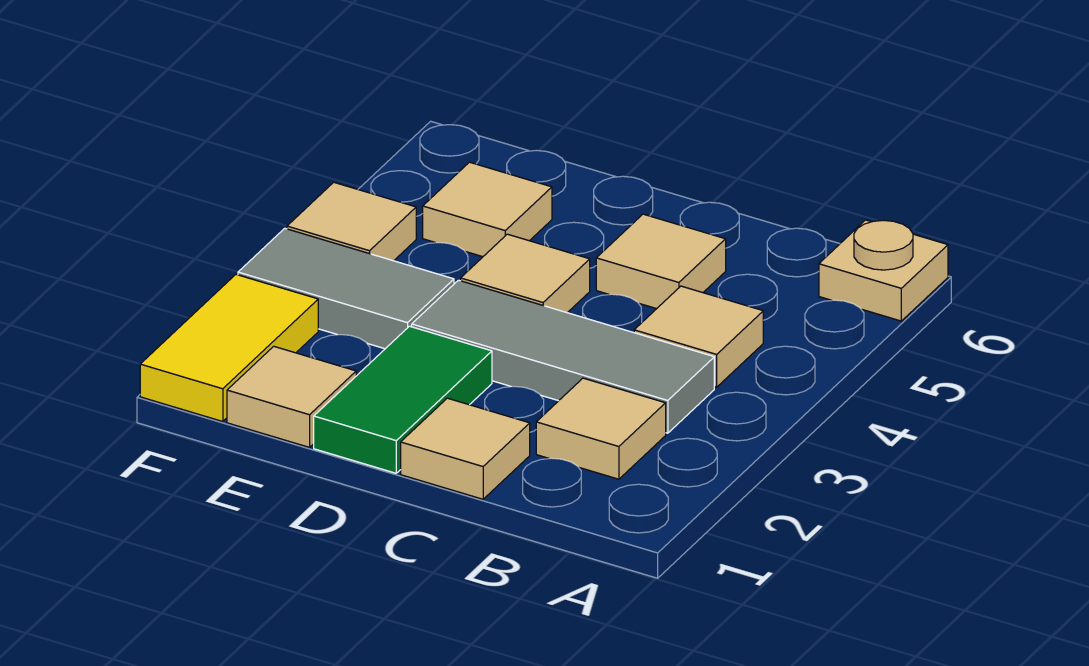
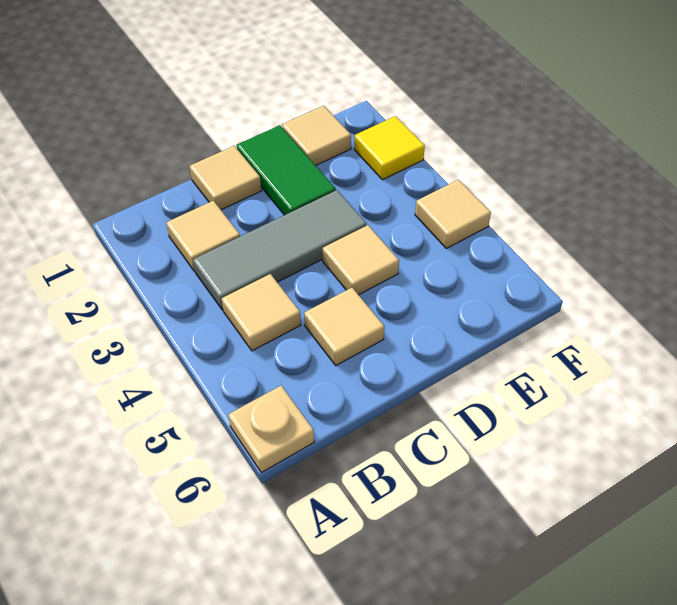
grey tile E3:F3 level 1 -> none
tan tile E5 level 1 -> none
yellow tile F1:F2 level 1 -> yellow tile F2 level 1

